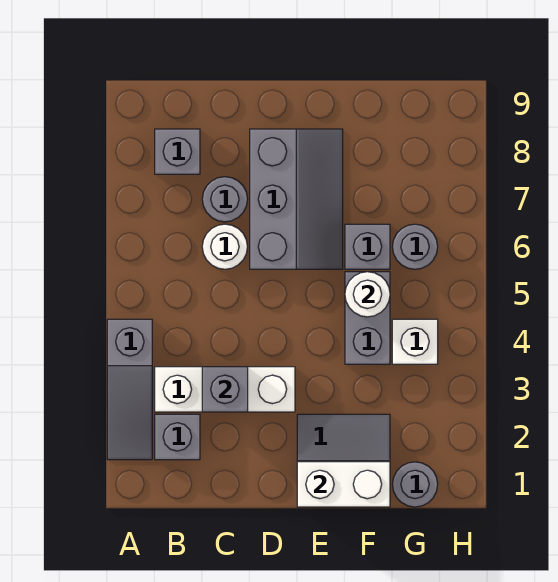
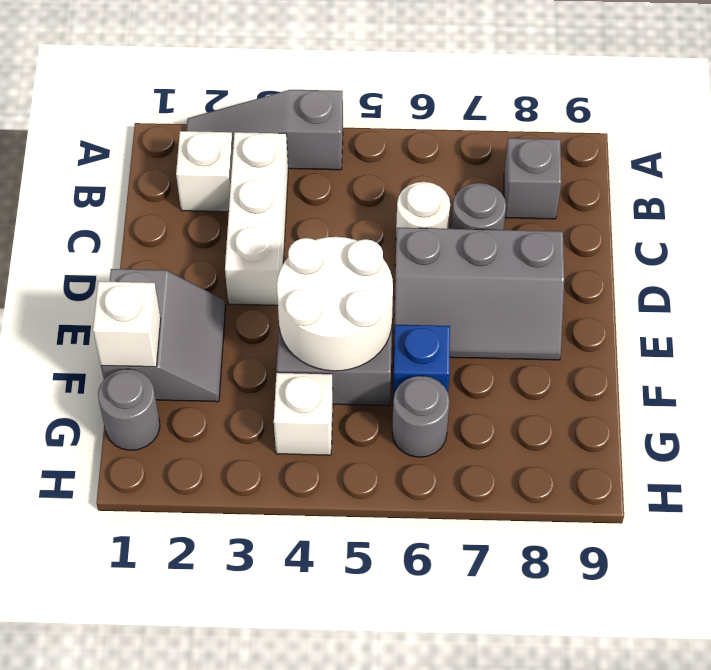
grey brick B2 level 1 -> white brick B2 level 1
grey brick C3 level 2 -> none
white brick E1:F1 level 2 -> white brick F1 level 2
white round brick F5 level 2 -> white round brick E4:F5 level 2
grey brick F6 level 1 -> blue brick F6 level 1

